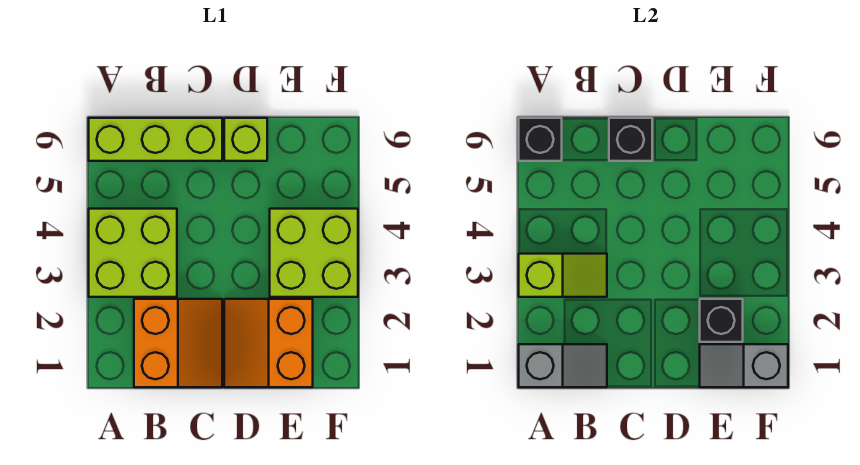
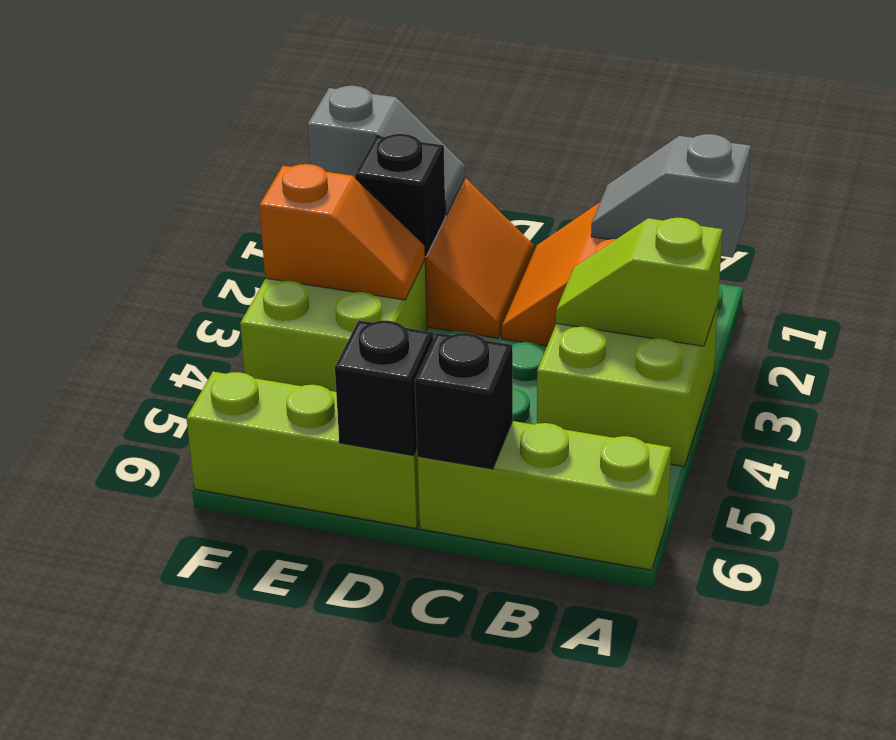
black brick A6 level 2 -> black brick D6 level 2
lime brick D6 level 1 -> lime brick D6:F6 level 1
none -> orange slope E3:F3 level 2 top F

